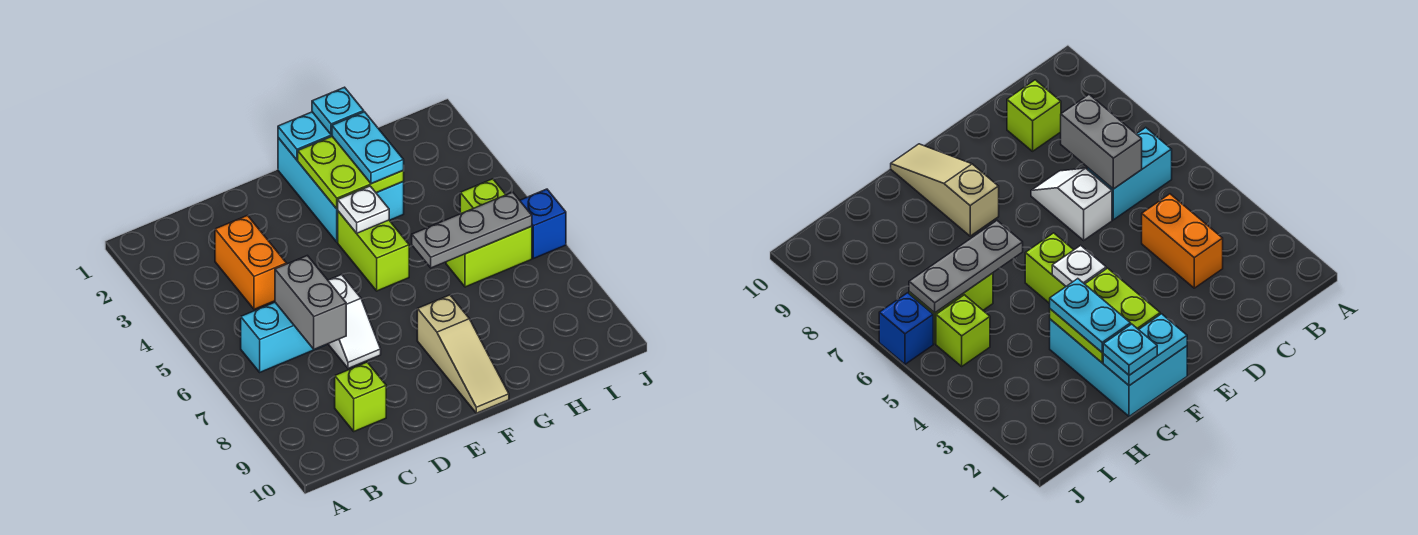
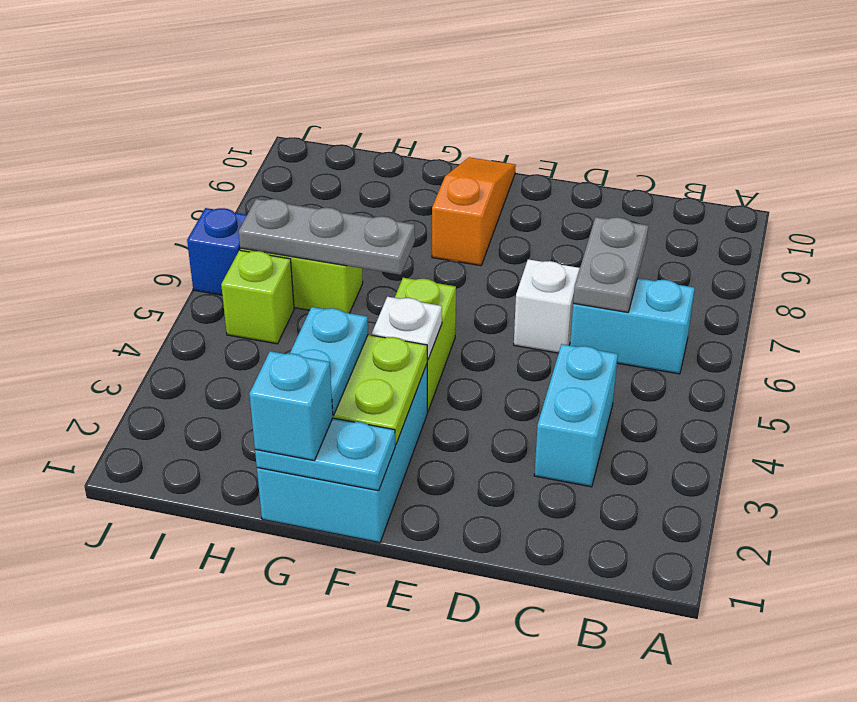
orange brick C3:C4 level 1 -> cyan brick C3:C4 level 1
grey brick C6:C7 level 2 -> grey plate C6:C7 level 2
lime brick C9 level 1 -> none
tan slope F8:F10 level 1 top 8 -> orange slope F8:F10 level 1 top 8
cyan plate G1 level 3 -> cyan brick G1 level 3

